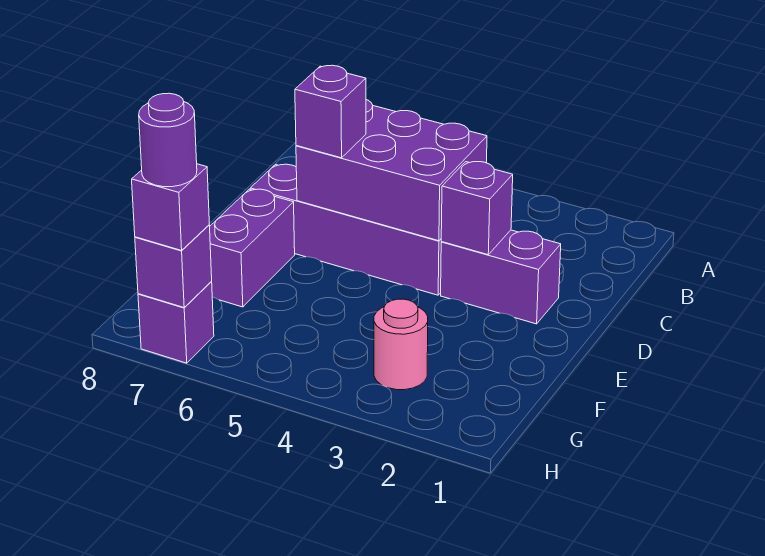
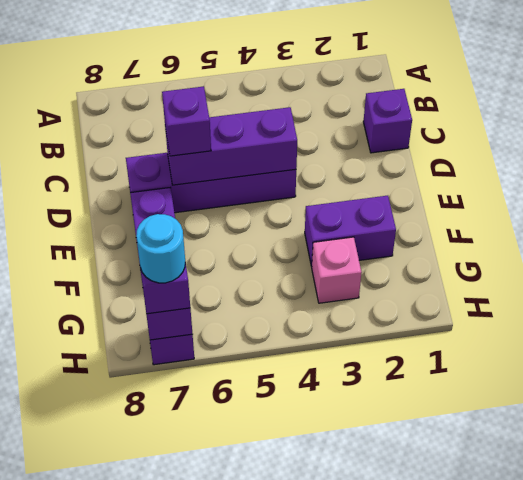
purple brick C4:D6 level 2 -> purple brick D4:D6 level 2
purple brick D2:D3 level 1 -> purple brick F2:F3 level 1
purple brick D3 level 2 -> purple brick C1 level 1
pink round brick G3 level 1 -> pink brick G3 level 1
purple round brick H7 level 4 -> cyan round brick H7 level 4

